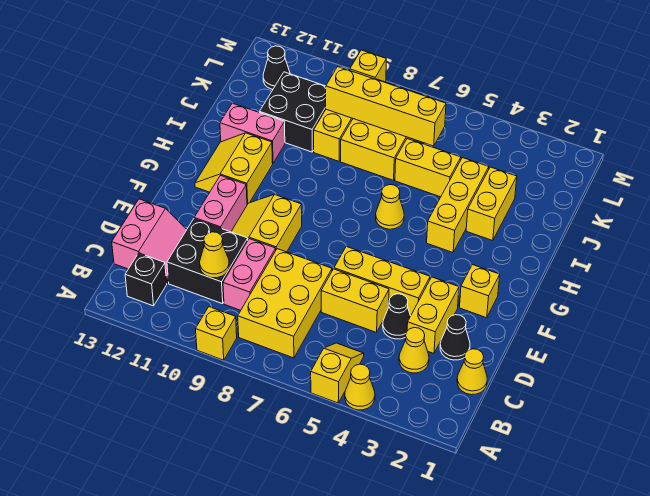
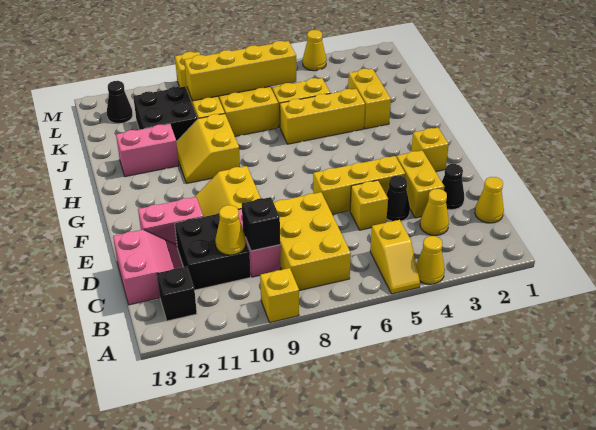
yellow slope A5:B5 level 1 top A -> yellow slope A5:B5 level 1 top B
none -> black brick C9 level 2
yellow brick D5:D6 level 1 -> yellow brick D5 level 1
pink brick E11:F11 level 1 -> pink brick E11:E12 level 1
yellow slope G11:H12 level 1 top 11 -> yellow slope H9:I10 level 1 top 9
yellow brick H4:J4 level 1 -> yellow brick I4:I6 level 1
yellow cone H6 level 1 -> yellow cone M4 level 1

